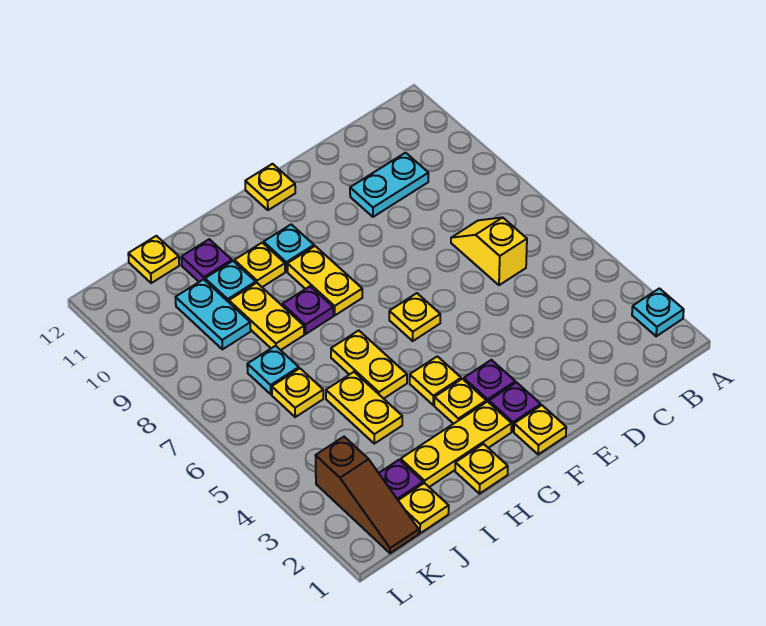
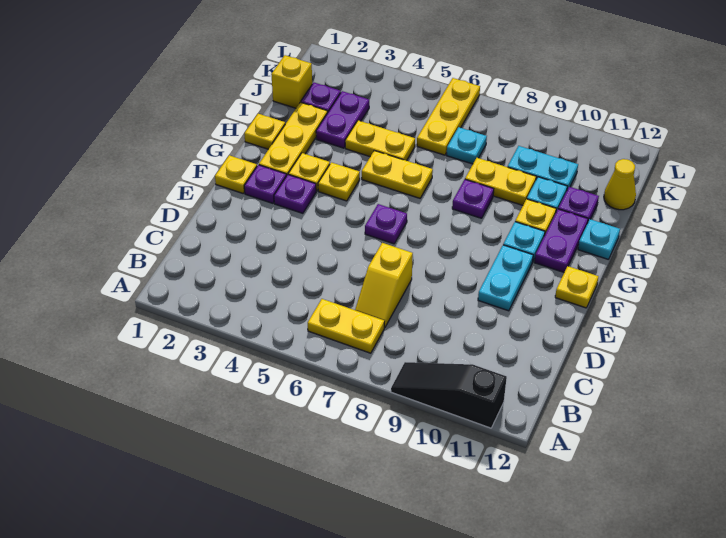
cyan plate A2 level 1 -> cyan plate H12 level 1
none -> black slope A9:A11 level 1 top 11
yellow slope C6:C7 level 1 top 6 -> yellow slope C7:D7 level 1 top D
cyan plate C10:D10 level 1 -> cyan plate E10:F10 level 1
yellow plate F6 level 1 -> purple plate F6 level 1
yellow plate G8:G9 level 1 -> yellow plate B6:B7 level 1
none -> purple plate G11:H11 level 1
none -> purple plate I3:J3 level 1
yellow plate J1 level 1 -> yellow brick J1 level 1
yellow plate J6 level 1 -> yellow plate J6:L6 level 1
yellow plate J12 level 1 -> yellow cone J12 level 1
brown slope K1:K3 level 1 top 3 -> none

